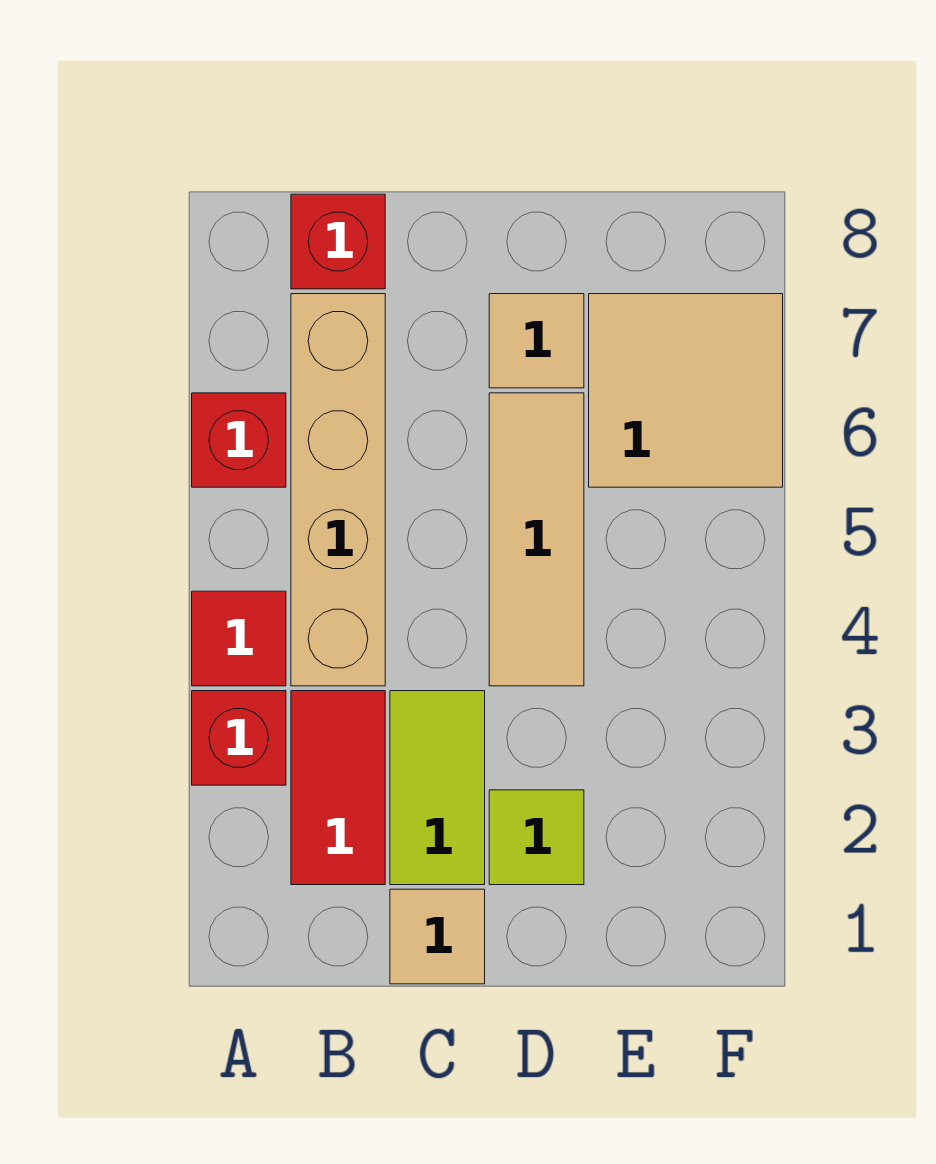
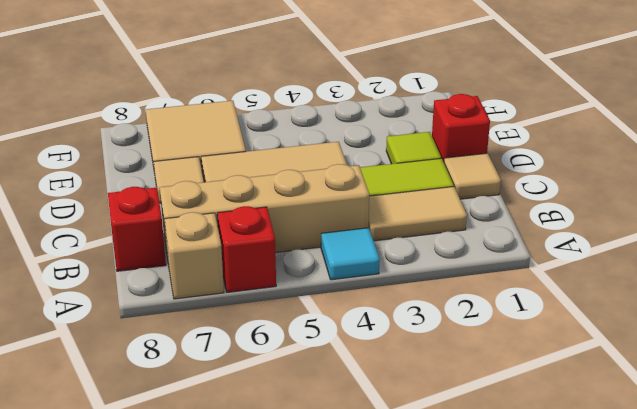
red brick A3 level 1 -> red brick D1 level 1
red tile A4 level 1 -> cyan tile A4 level 1
none -> tan brick A7 level 1
red tile B2:B3 level 1 -> tan tile B2:B3 level 1

